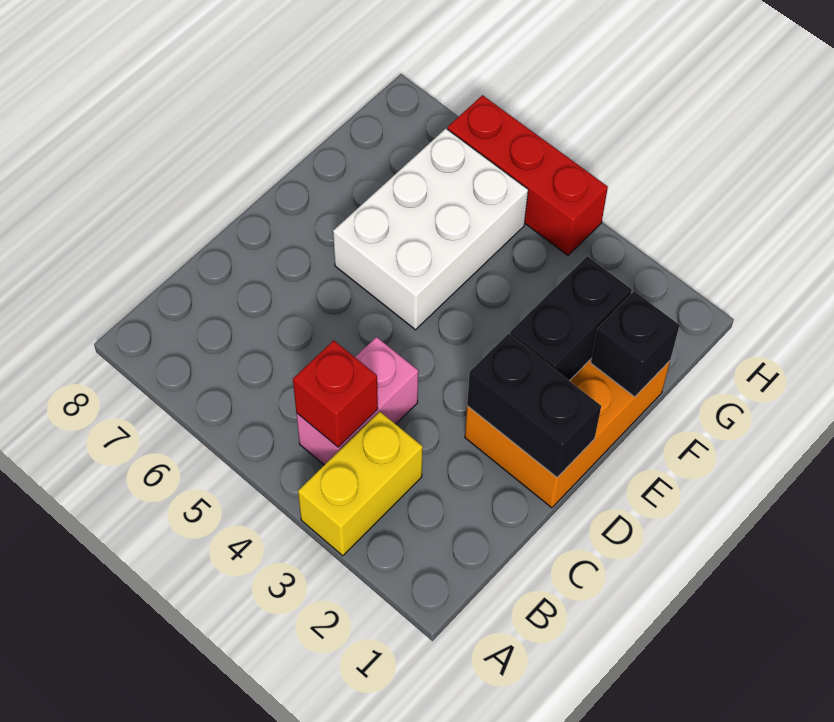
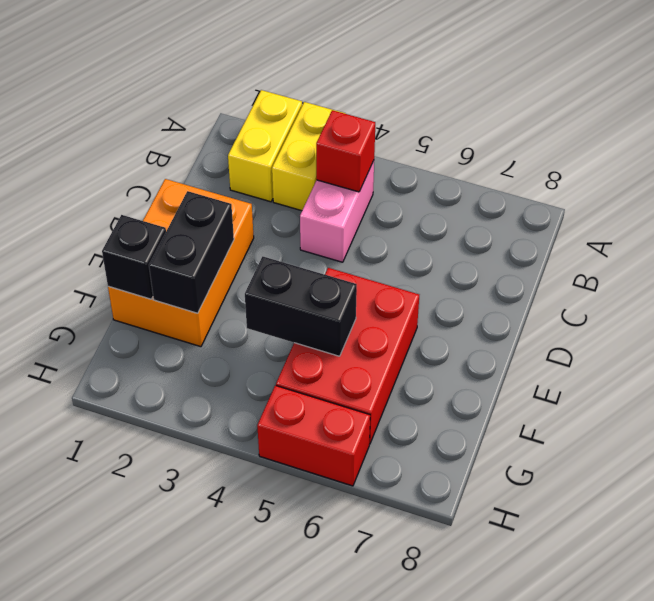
none -> yellow brick A2:B2 level 1
black brick D1:D2 level 2 -> black brick F4:F5 level 2
white brick E5:G6 level 1 -> red brick E5:G6 level 1
red brick H4:H6 level 1 -> red brick H5:H6 level 1

